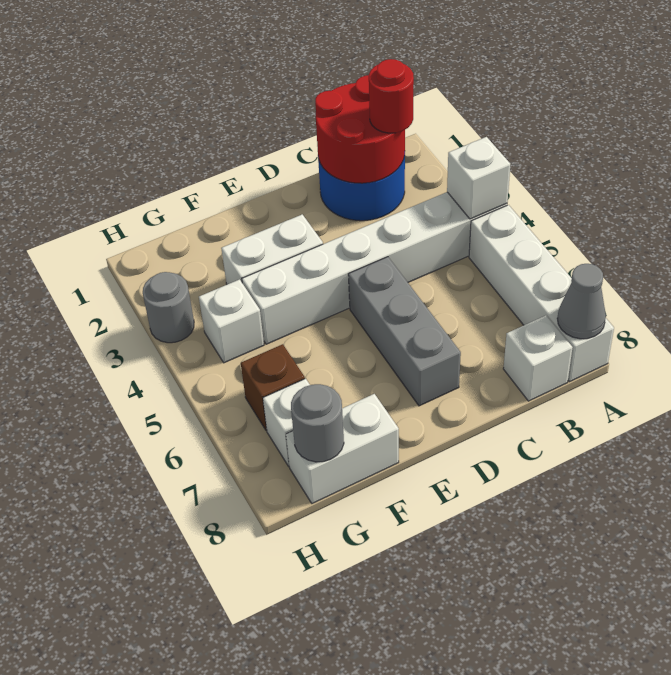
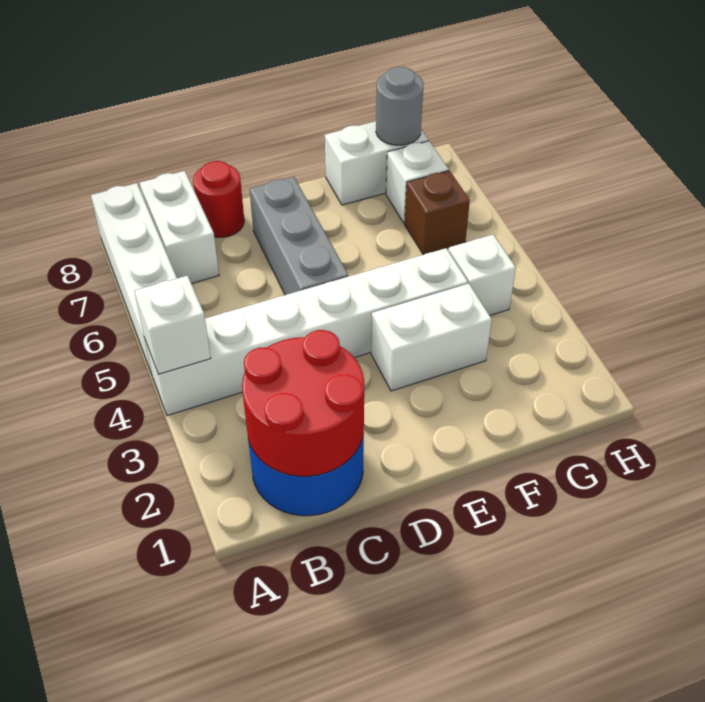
grey cone A8 level 2 -> none
red round brick B2 level 3 -> red round brick C8 level 1
white brick B8 level 1 -> white brick B7:B8 level 1
grey round brick H3 level 1 -> none

